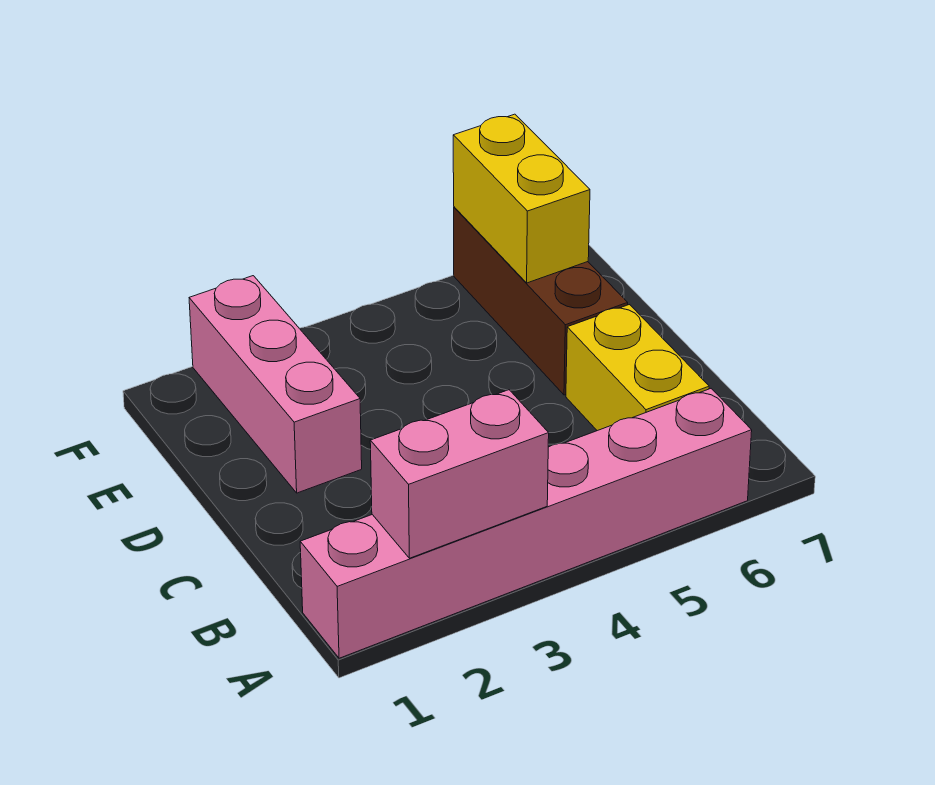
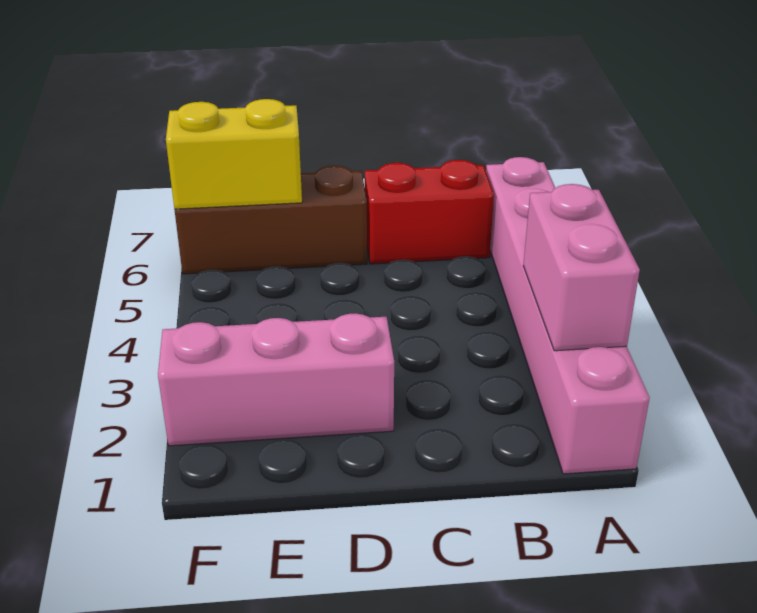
yellow brick B6:C6 level 1 -> red brick B6:C6 level 1

